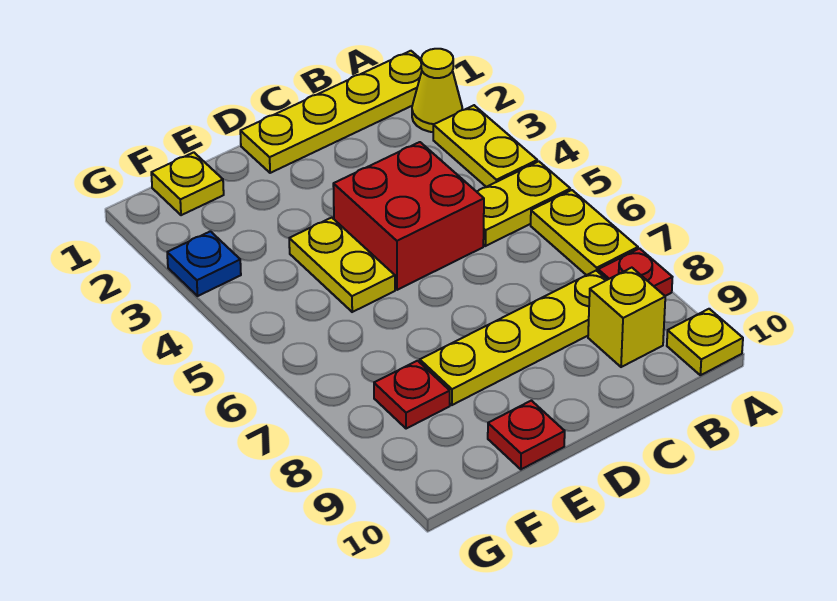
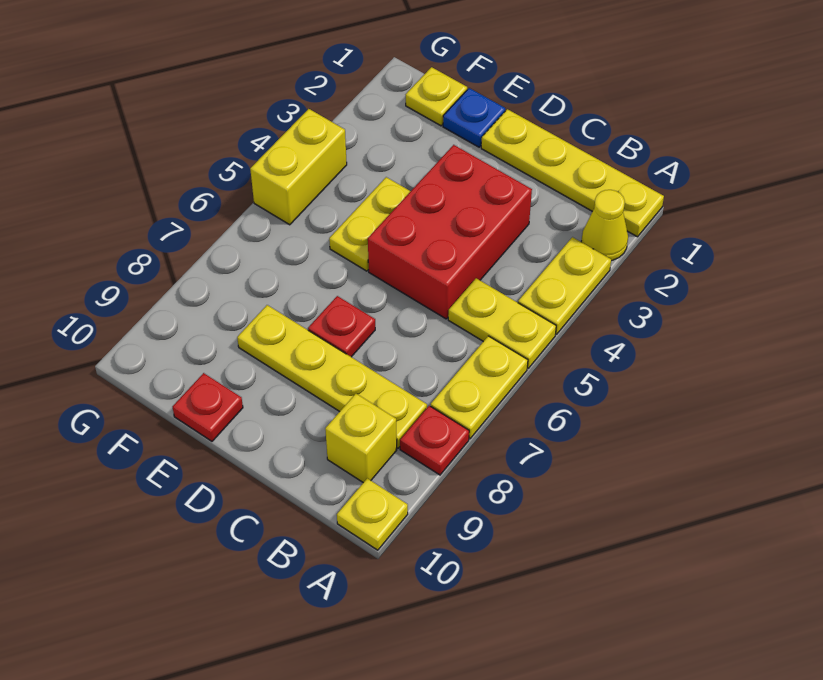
red brick C4:D5 level 1 -> red brick C3:D5 level 1
red plate F8 level 1 -> red plate D7 level 1
blue plate G3 level 1 -> blue plate E1 level 1
none -> yellow brick G4:G5 level 1

